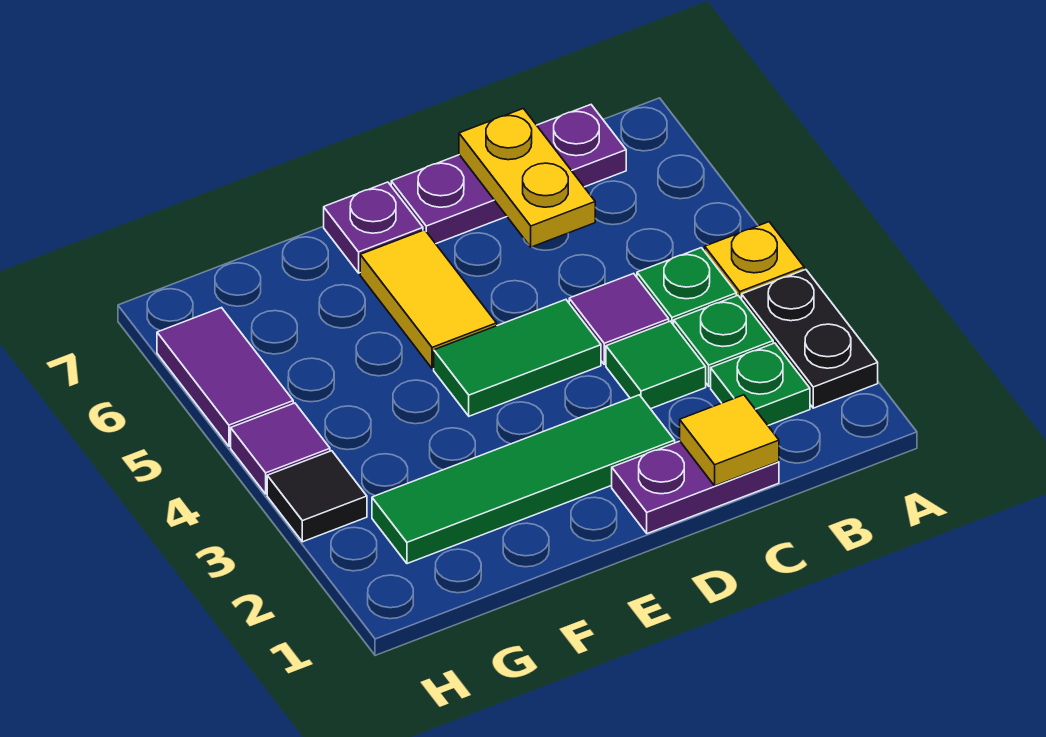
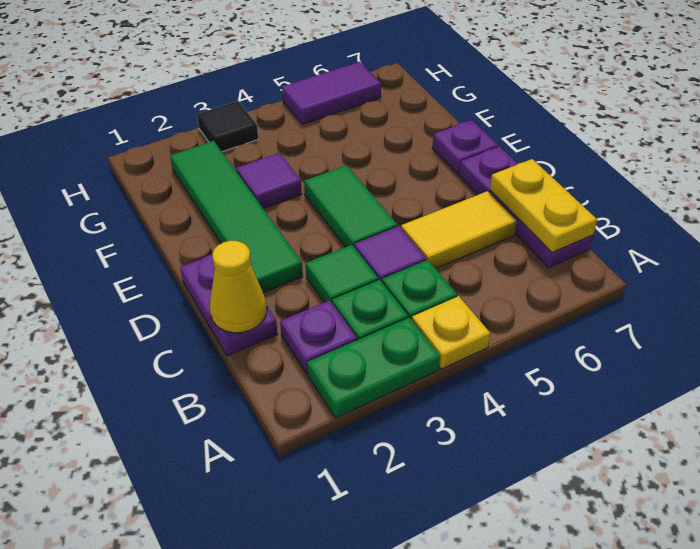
black plate A2:A3 level 1 -> green plate A2:A3 level 1
green plate B2 level 1 -> purple plate B2 level 1
yellow tile C1 level 2 -> yellow cone C1 level 2
yellow plate C6:C7 level 2 -> yellow plate B7:C7 level 2
yellow tile E5:E6 level 1 -> yellow tile C5:C6 level 1
purple tile H4 level 1 -> purple tile F3 level 1

